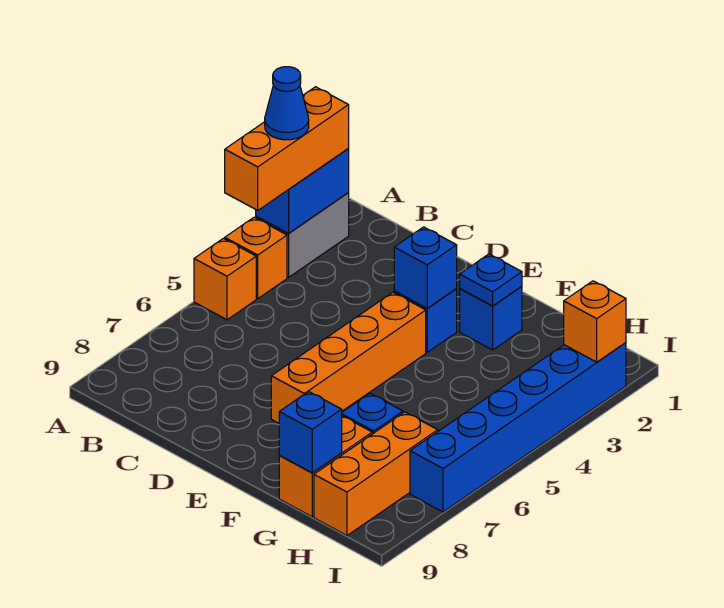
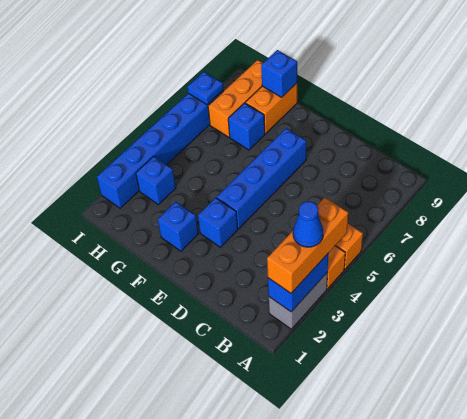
blue brick E3 level 2 -> blue brick H3 level 1
orange brick E4:E7 level 1 -> blue brick E4:E7 level 1
blue plate F2 level 2 -> blue plate I7 level 2
orange brick I2 level 2 -> none

